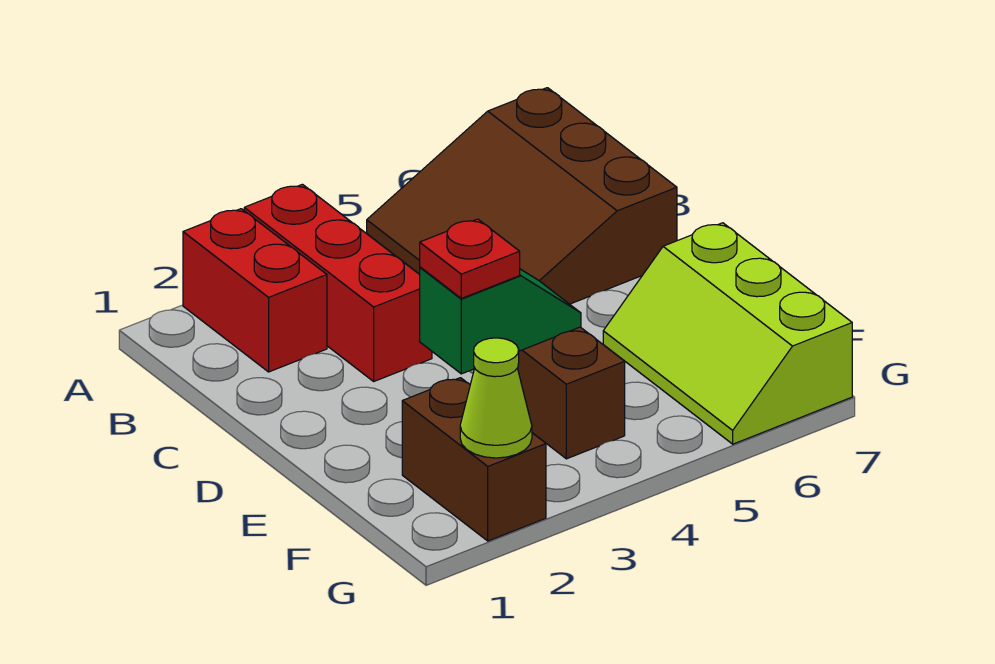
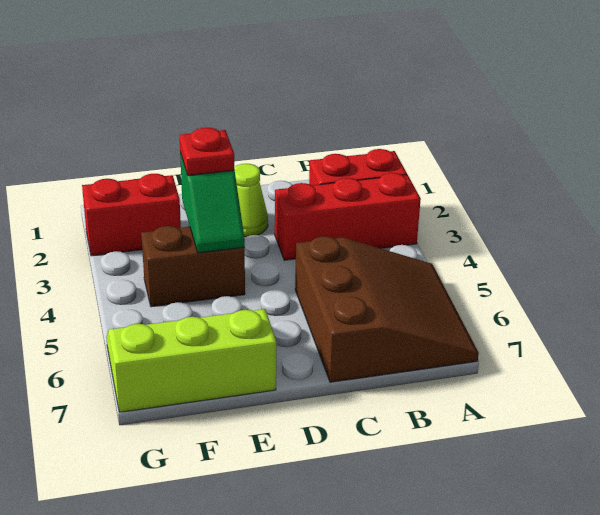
brown slope A5:C7 level 1 top 7 -> brown slope A5:C7 level 1 top C
brown brick F2:G2 level 1 -> red brick F2:G2 level 1
lime cone G2 level 2 -> lime cone D2 level 1

